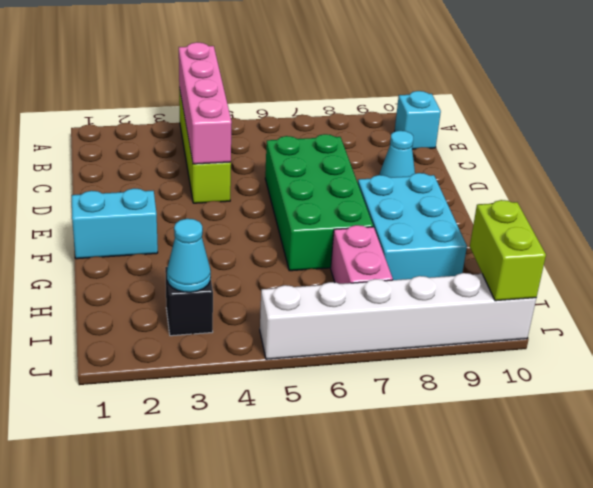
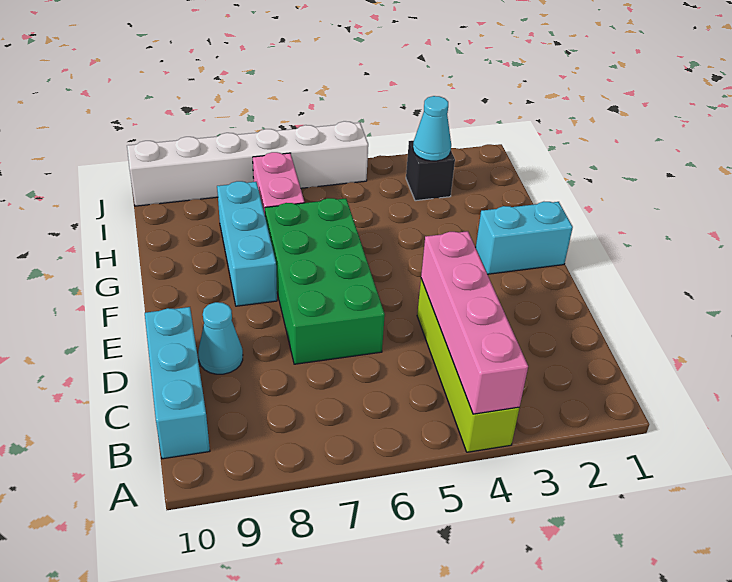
cyan brick B10 level 1 -> cyan brick B10:D10 level 1
cyan brick F8:H9 level 1 -> cyan brick F8:H8 level 1
lime brick I10:J10 level 2 -> none

